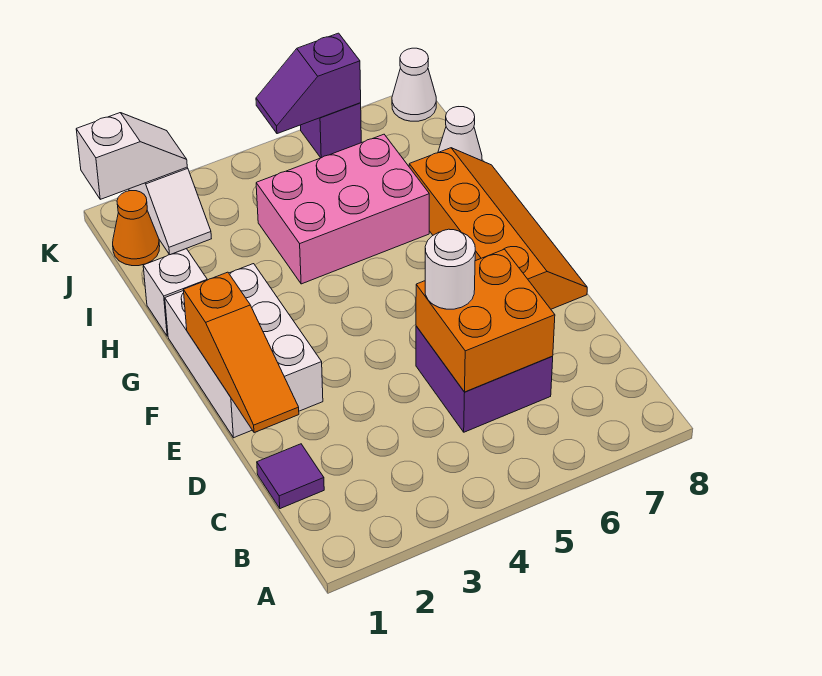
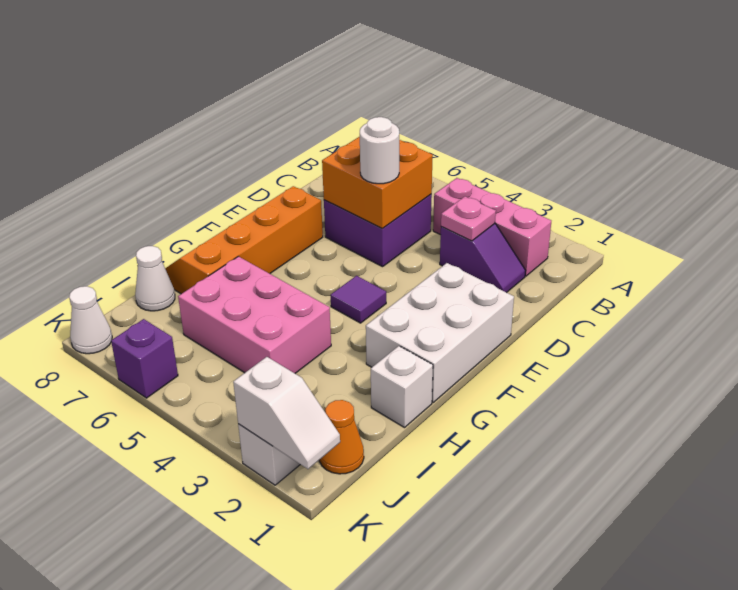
none -> pink brick B2:B4 level 1
purple tile C1 level 1 -> purple tile F4 level 1
none -> pink plate C3 level 2
orange slope D1:F1 level 2 top F -> none
white slope K1:K2 level 2 top 1 -> white slope K1:K2 level 2 top 2
purple slope K5:K6 level 2 top 6 -> purple slope C2:C3 level 1 top 3

